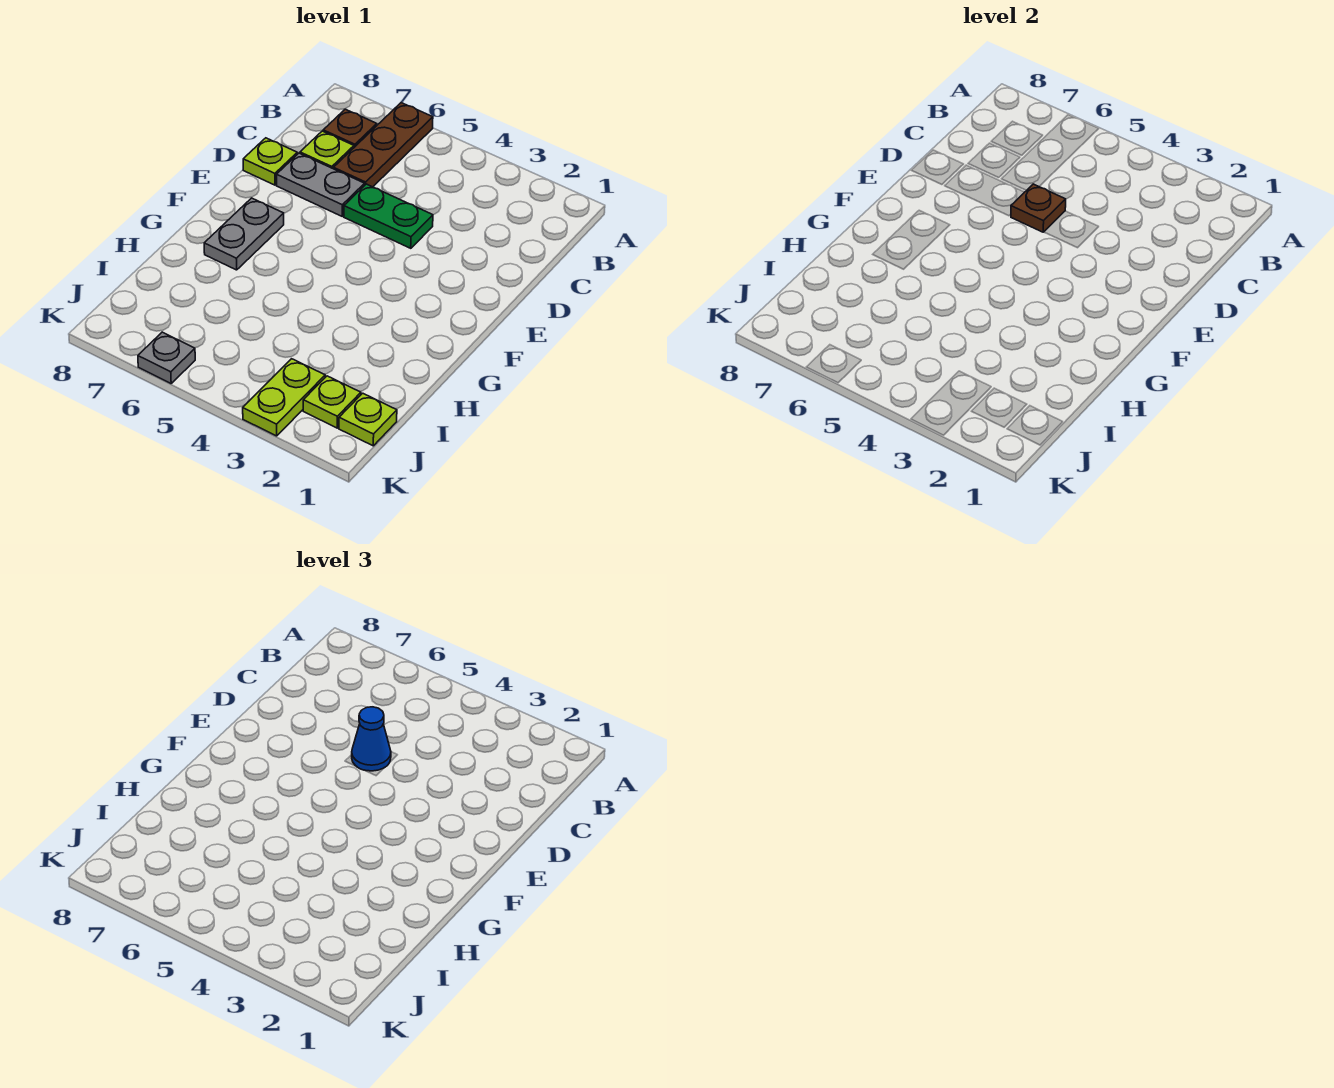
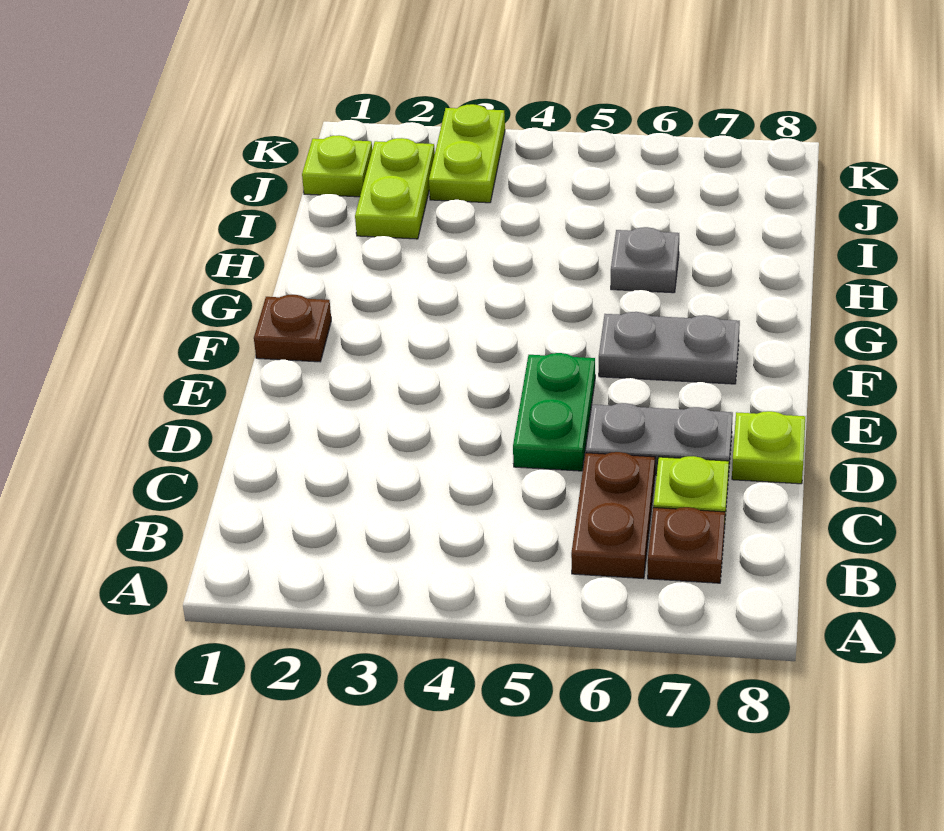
brown plate A6:C6 level 1 -> brown plate B6:C6 level 1
green plate D4:D5 level 1 -> green plate D5:E5 level 1
brown plate D5 level 2 -> brown plate F1 level 1
blue cone D5 level 3 -> none
grey plate F7:G7 level 1 -> grey plate F6:F7 level 1
lime plate J2 level 1 -> lime plate I2:J2 level 1
grey plate K6 level 1 -> grey plate H6 level 1

